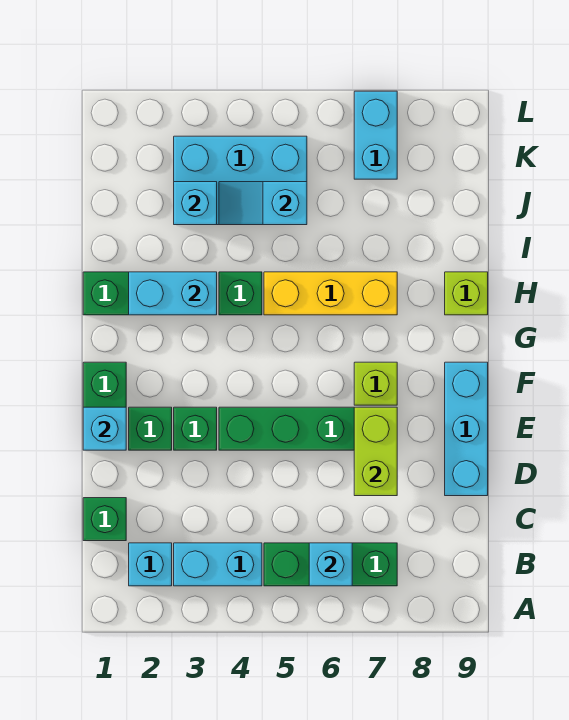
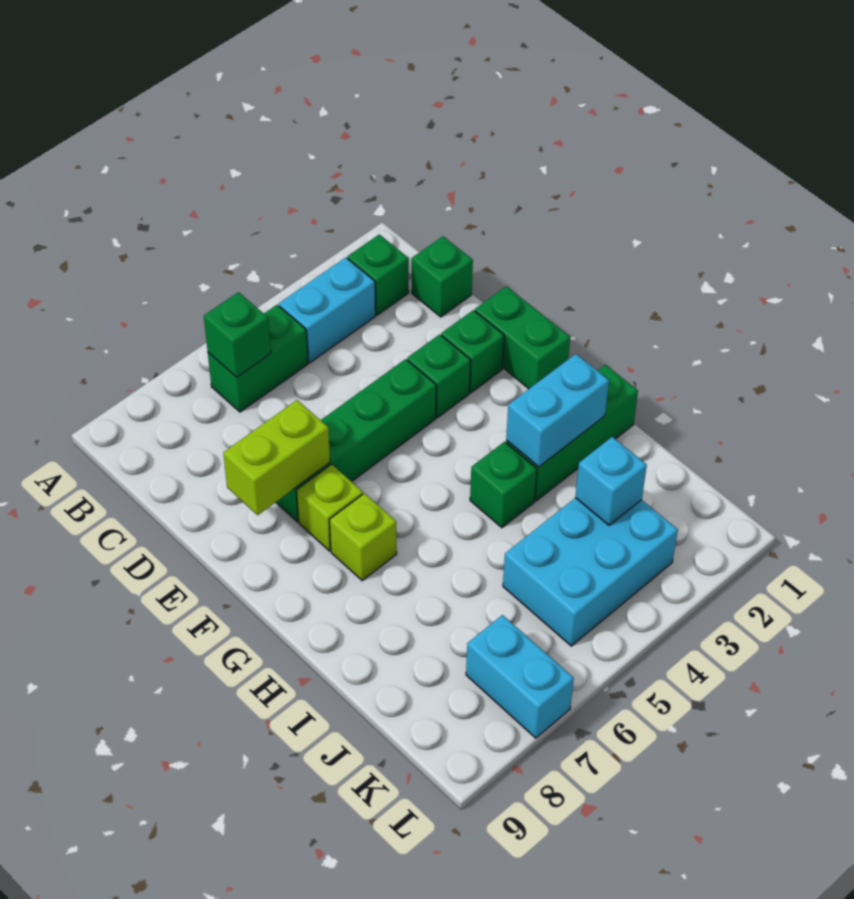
cyan brick B2 level 1 -> green brick B2 level 1
green brick B5:B7 level 1 -> green brick B5:B6 level 1
cyan brick B6 level 2 -> green brick B6 level 2
lime brick D7:E7 level 2 -> lime brick E7:E8 level 2
cyan brick D9:F9 level 1 -> none
cyan brick E1 level 2 -> none
yellow brick H5:H7 level 1 -> none
lime brick H9 level 1 -> lime brick G7 level 1
cyan slope J4:J5 level 2 top 5 -> none

